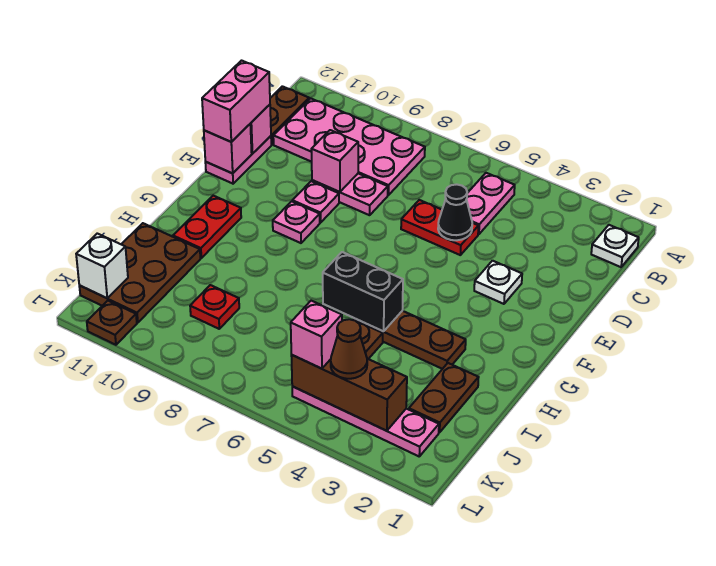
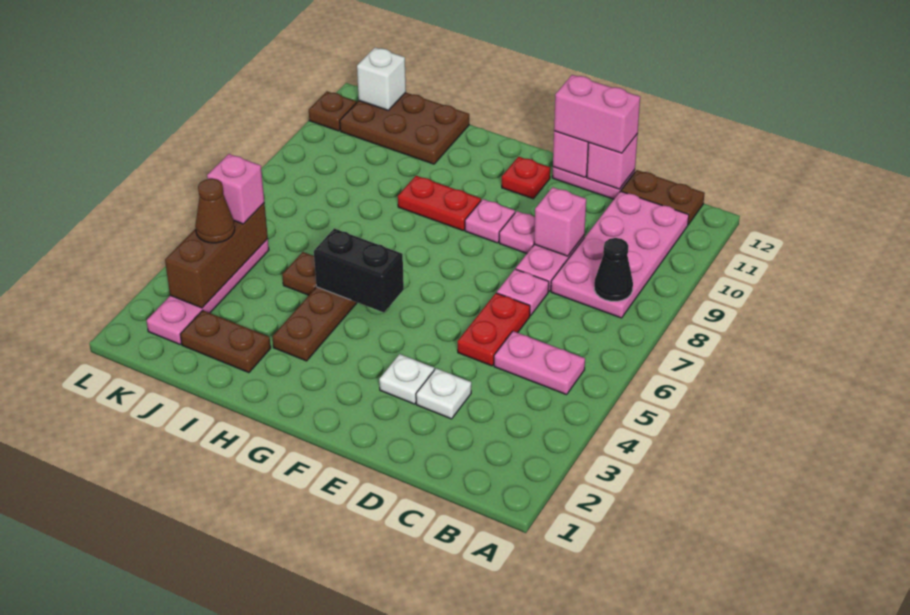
white plate B1 level 1 -> white plate D3 level 1
black cone D5 level 2 -> black cone B8 level 2
none -> pink plate D7 level 1
red plate G11:H11 level 1 -> red plate G9:H9 level 1
black brick H5:H6 level 2 -> black brick G5:H5 level 2
red plate J9 level 1 -> red plate F11 level 1

